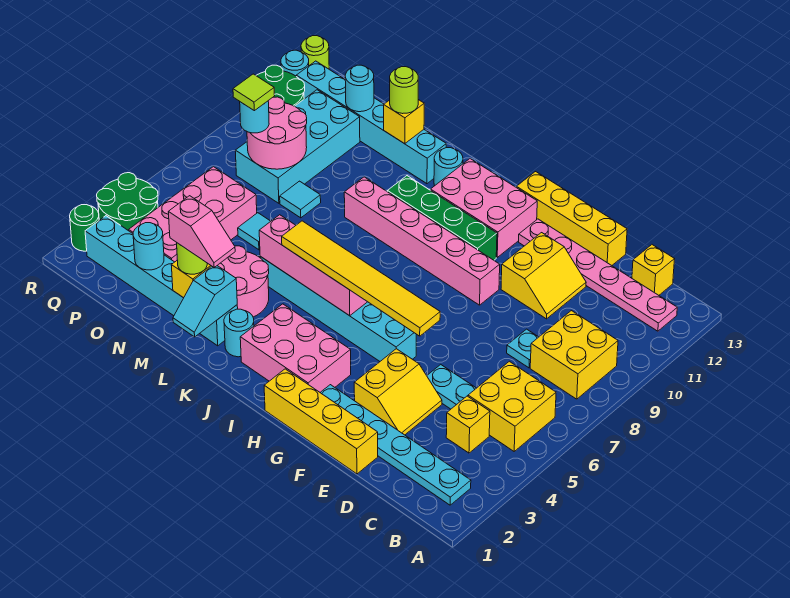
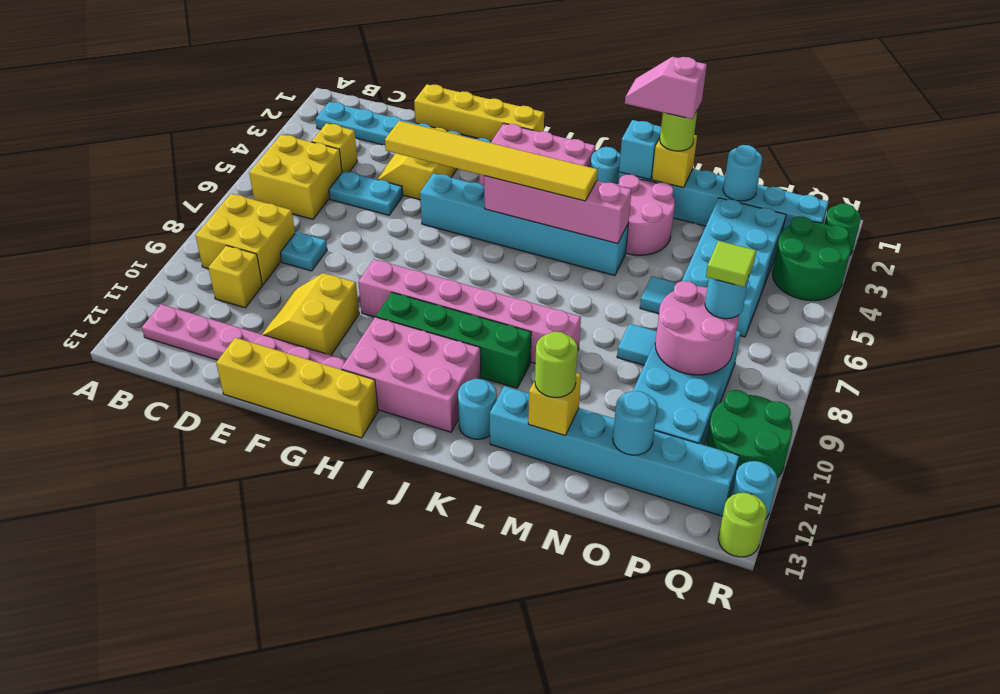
yellow brick C13 level 1 -> yellow brick C10 level 1
pink brick O3:P6 level 1 -> cyan brick O3:P6 level 1

